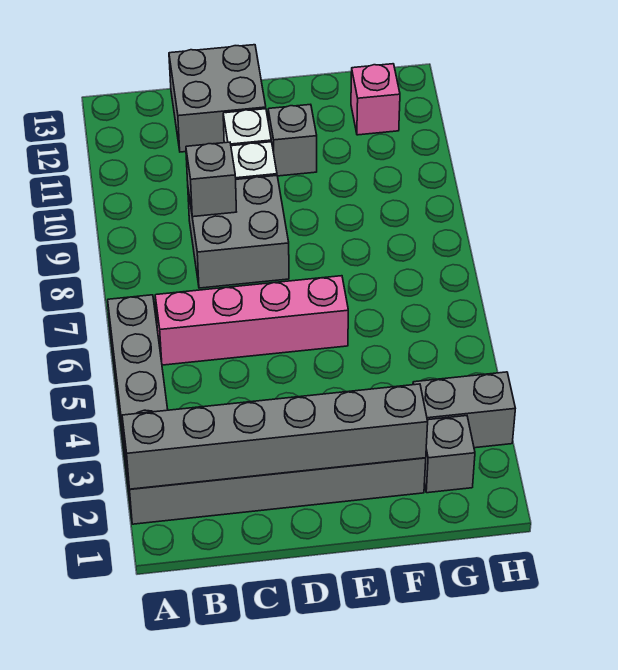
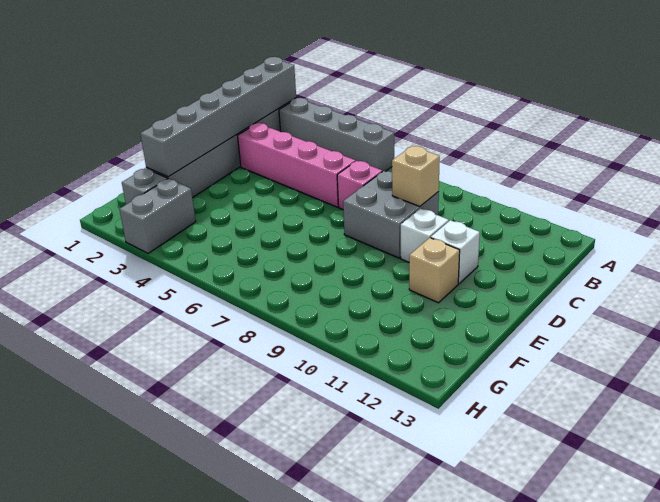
pink brick B6:E6 level 1 -> pink brick C3:C6 level 1
grey brick C9 level 2 -> tan brick C9 level 2
grey brick C12:D13 level 1 -> none
grey brick E11 level 1 -> tan brick E11 level 1
pink brick G12 level 1 -> pink brick C7 level 1

